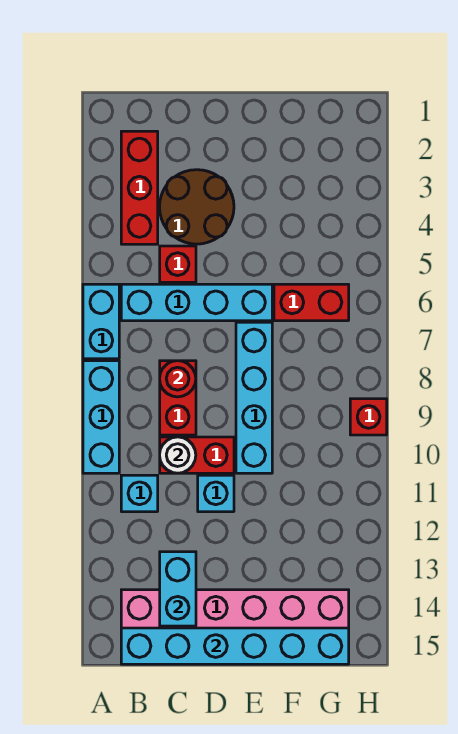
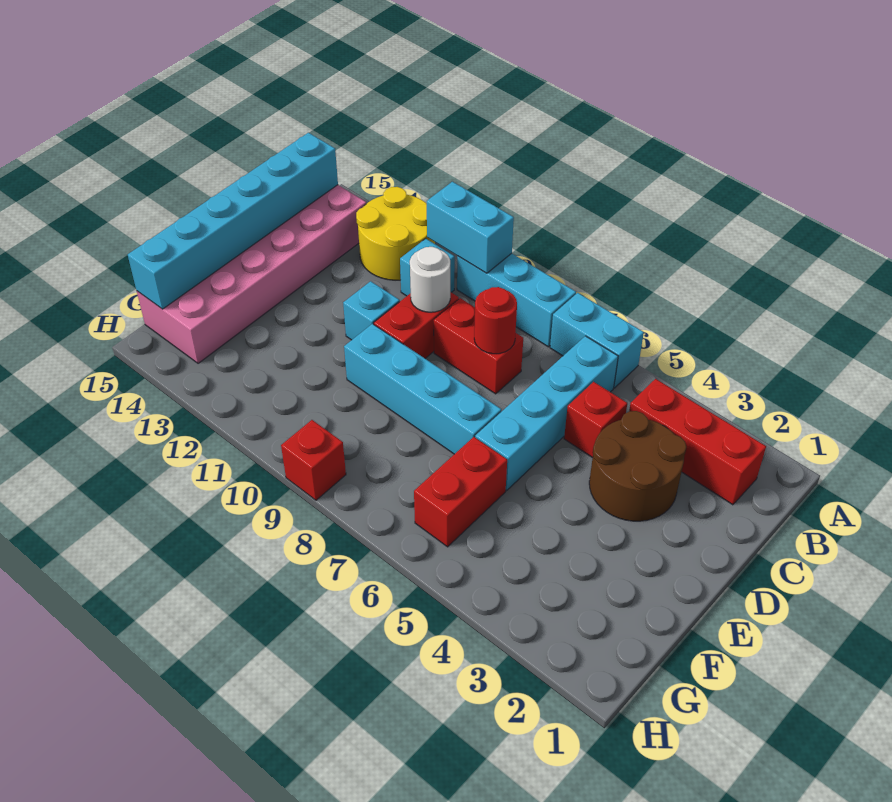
none -> yellow round brick A12:B13 level 1
cyan brick C13:C14 level 2 -> cyan brick A10:A11 level 2

